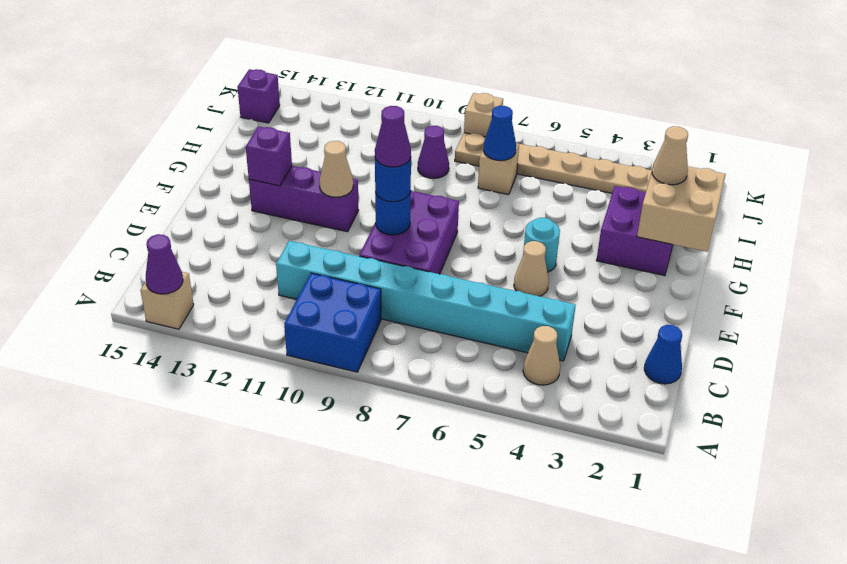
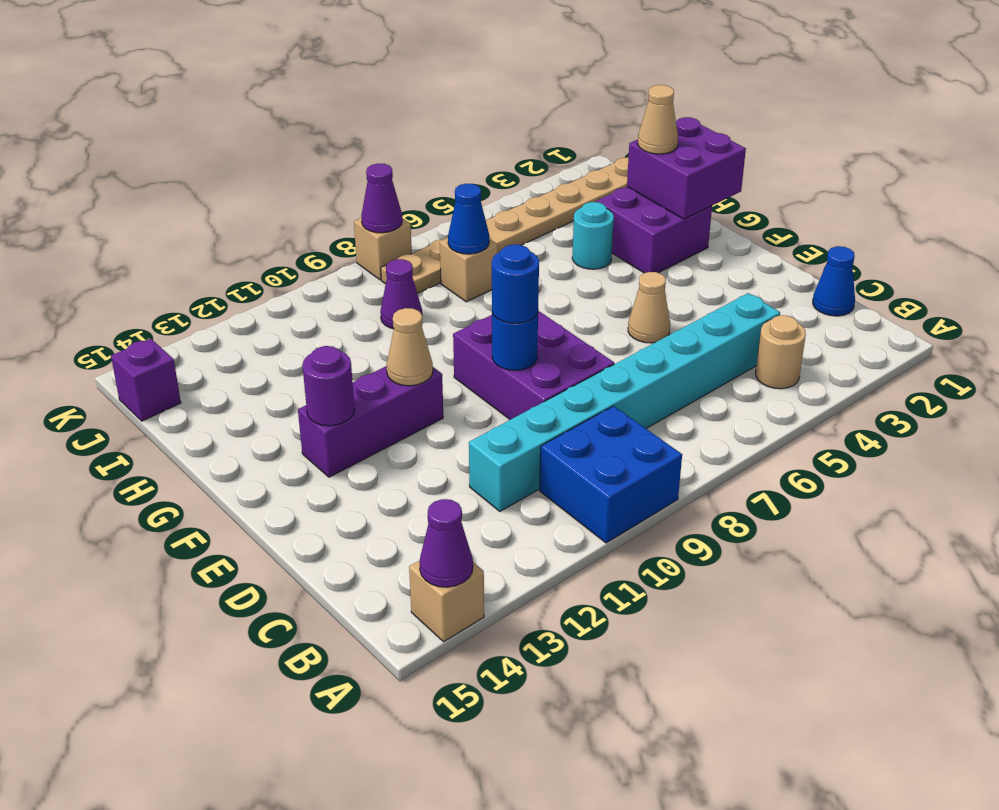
tan cone B4 level 1 -> tan round brick B4 level 1
purple cone E9 level 4 -> purple cone K8 level 2
cyan round brick F5 level 1 -> cyan round brick H4 level 1
purple brick F13 level 2 -> purple round brick F13 level 2
tan brick G1:H2 level 2 -> purple brick G1:H2 level 2

